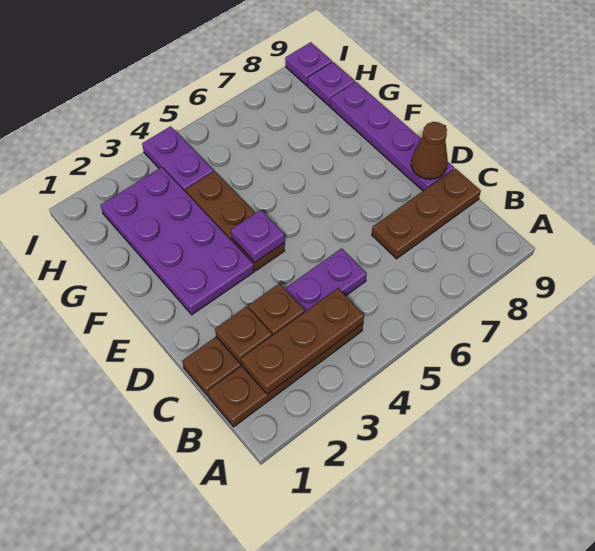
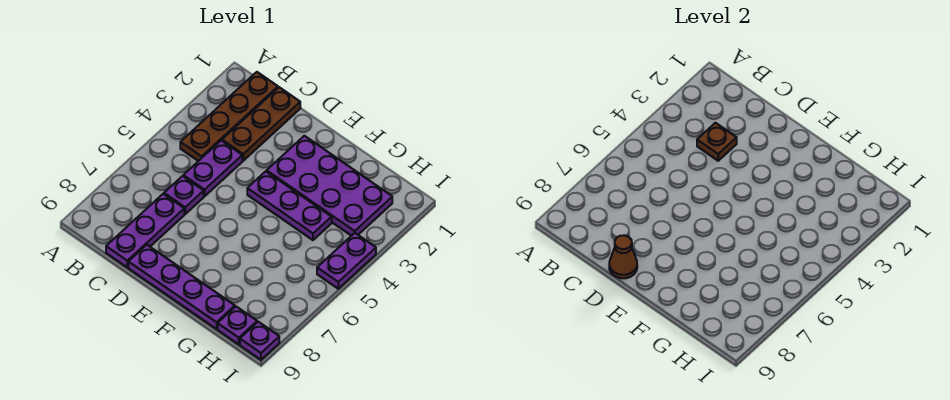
brown plate B2:B4 level 2 -> none
brown plate C2 level 2 -> none
brown plate C7:C9 level 1 -> purple plate C7:C9 level 1
brown plate E4:G4 level 1 -> purple plate E4:G4 level 1
purple plate E4 level 2 -> purple plate C6 level 1
purple plate H4:I4 level 1 -> purple plate I4:I5 level 1

